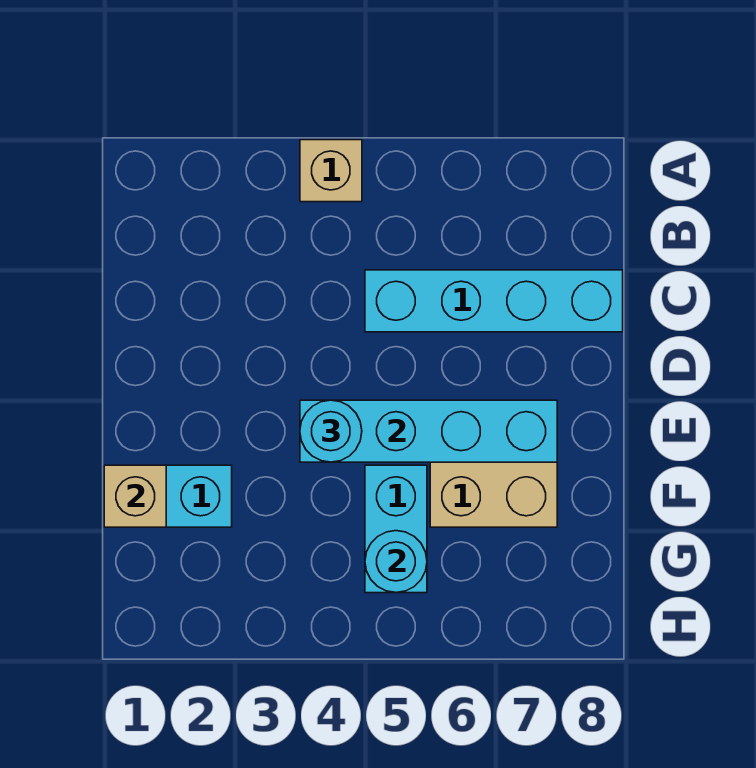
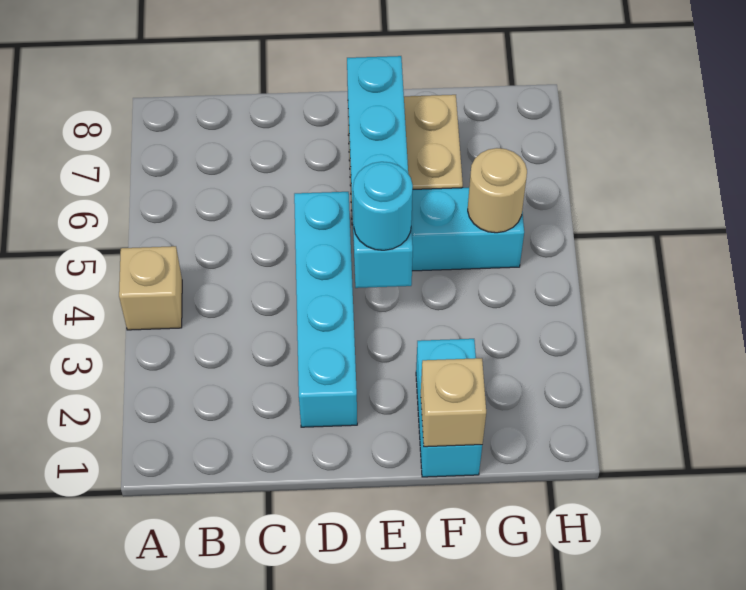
cyan brick C5:C8 level 1 -> cyan brick D2:D5 level 1
cyan round brick G5 level 2 -> tan round brick G5 level 2

